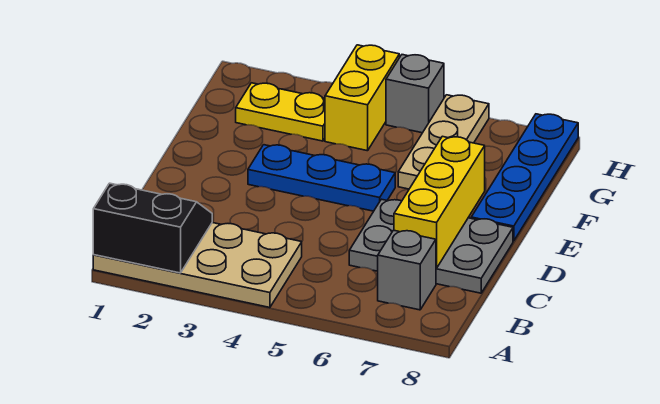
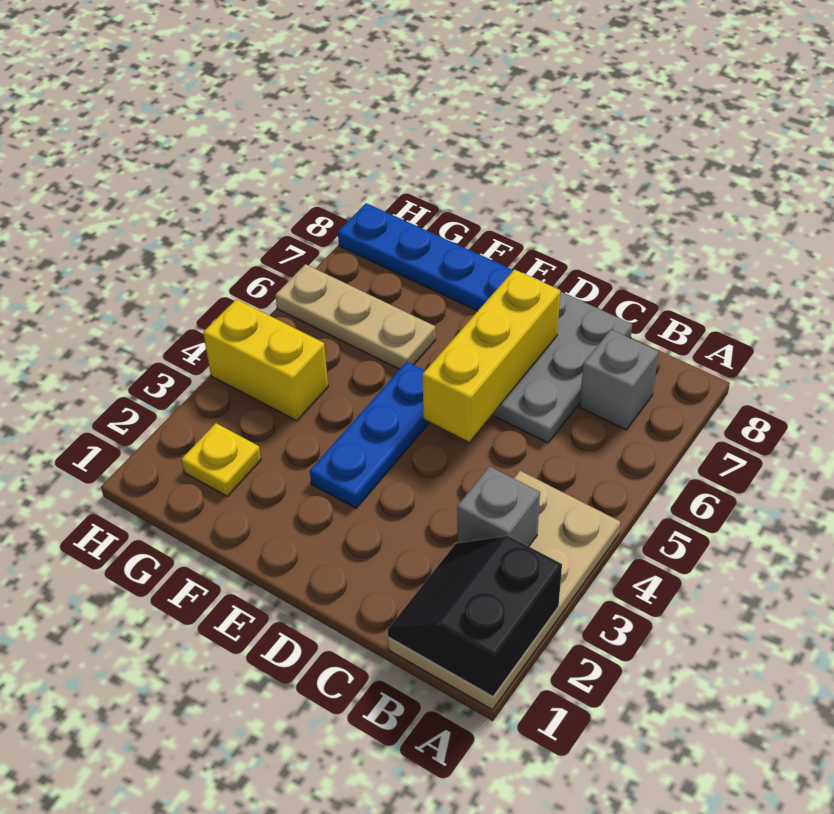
yellow brick C7:E7 level 2 -> yellow brick D5:D7 level 2
yellow plate G2:G3 level 1 -> yellow plate G2 level 1
grey brick H5 level 1 -> grey brick B3 level 2

